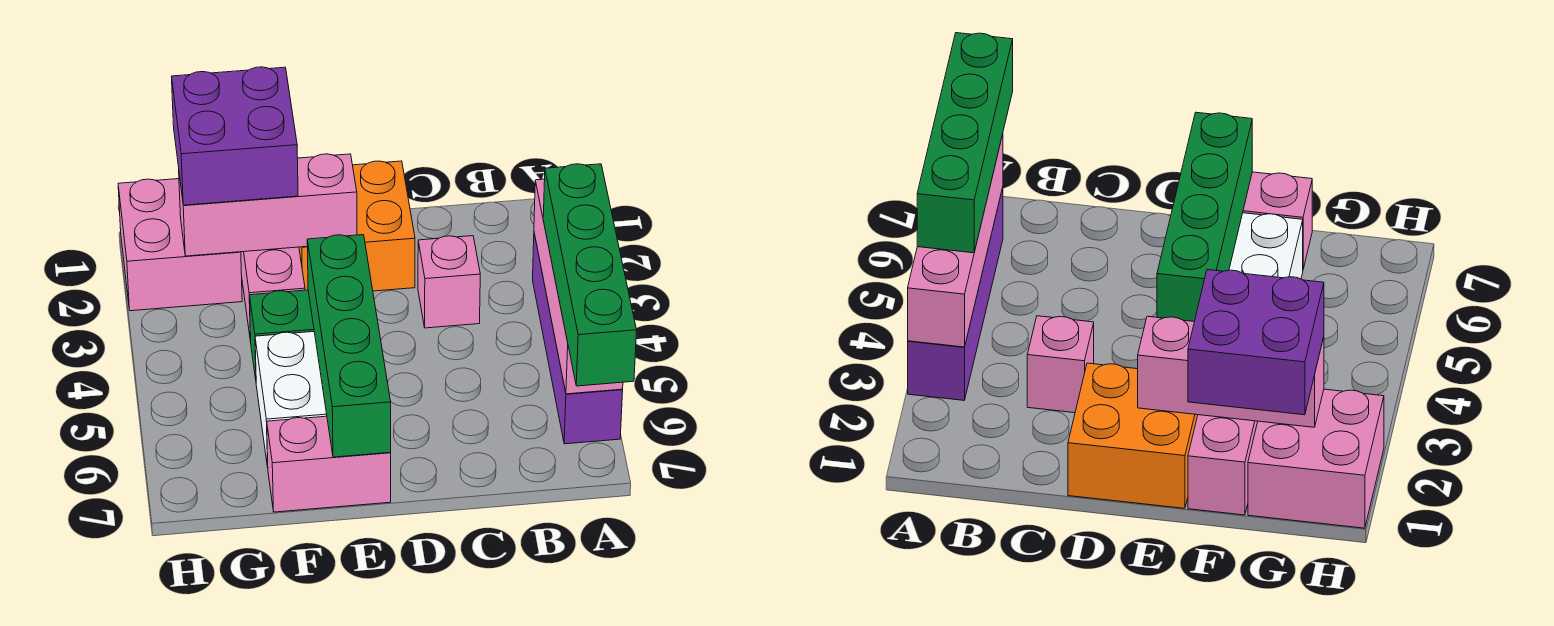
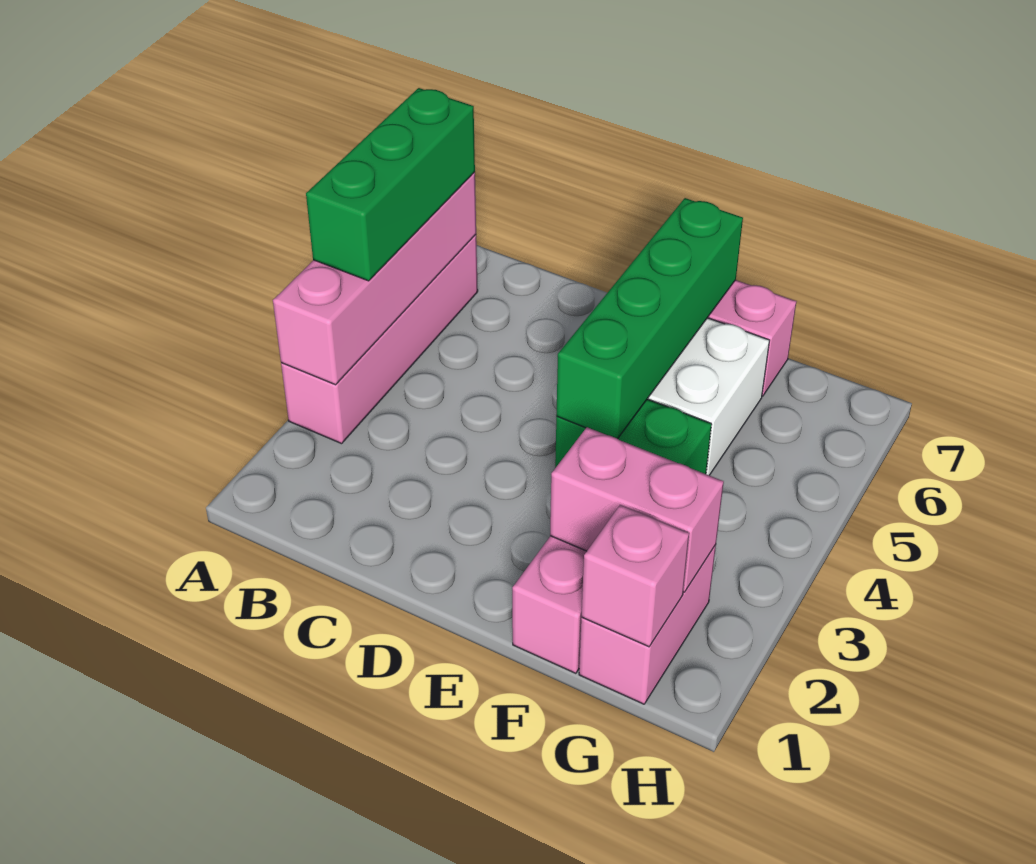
purple brick A3:A6 level 1 -> pink brick A3:A6 level 1
green brick A4:A7 level 3 -> green brick A4:A6 level 3
pink brick C3 level 1 -> pink brick G1 level 2
orange brick D1:E2 level 1 -> none
pink brick E2:G2 level 2 -> pink brick F2:G2 level 2
purple brick F1:G2 level 3 -> none
pink brick G1:H2 level 1 -> pink brick G1:G2 level 1

